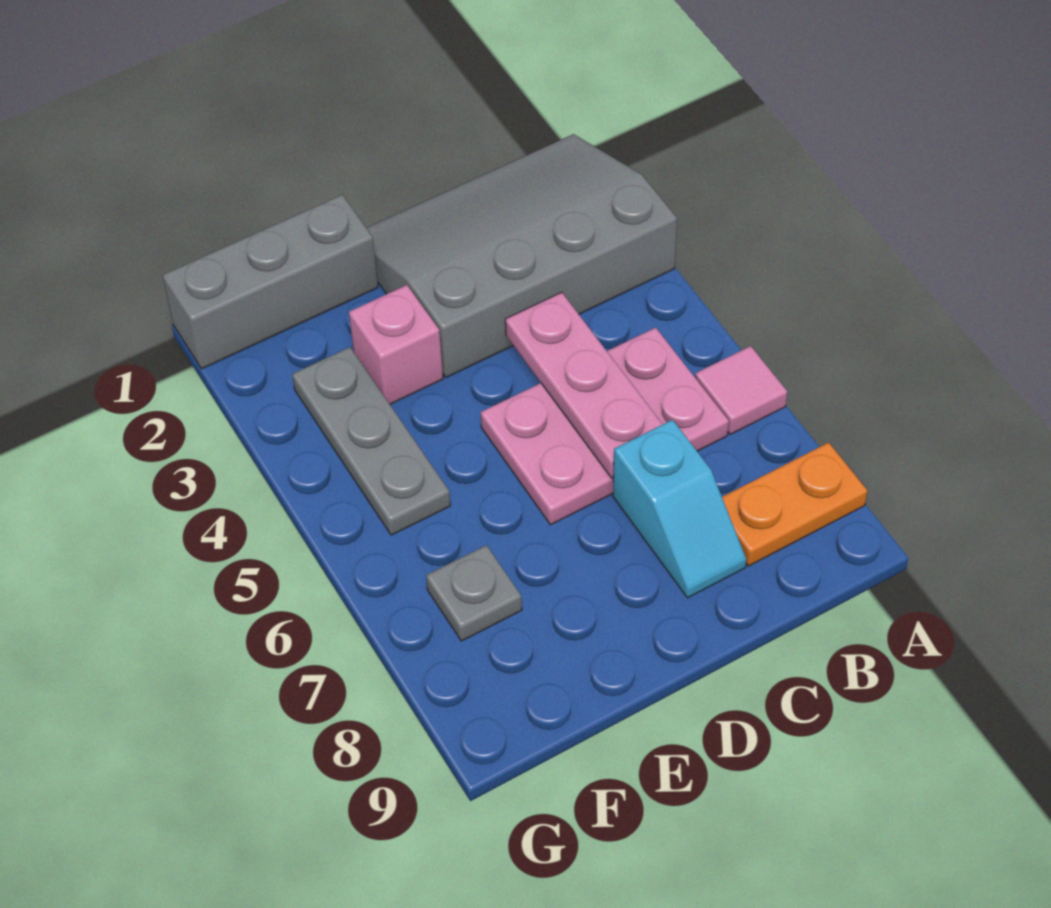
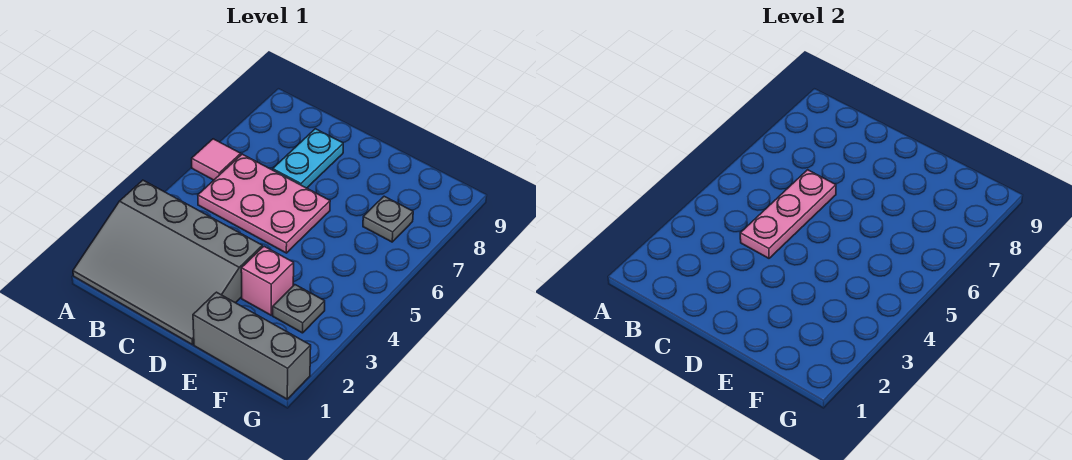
orange plate A8:B8 level 1 -> none
cyan slope C7:C8 level 1 top 7 -> cyan plate C7:C8 level 1
grey plate F3:F5 level 1 -> grey plate F3 level 1

